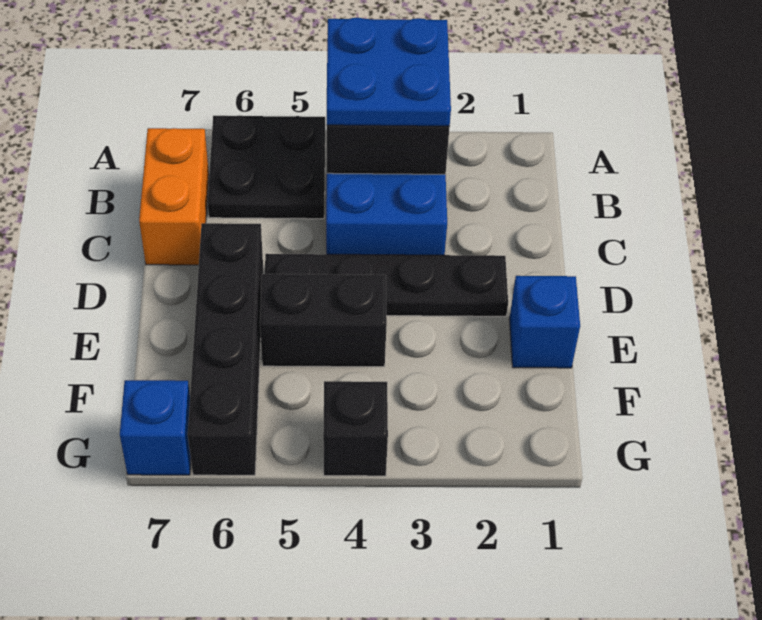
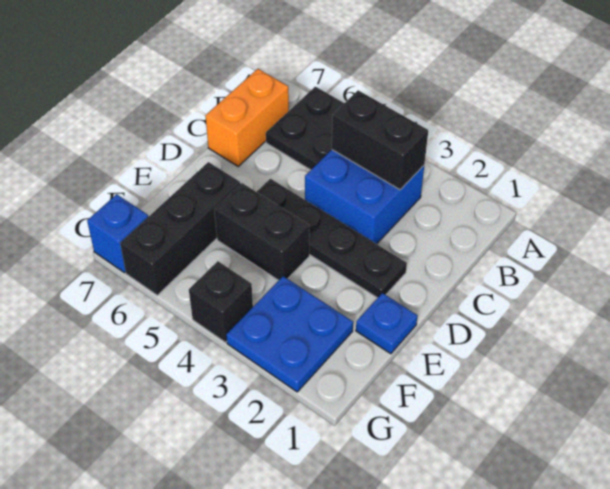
blue plate A3:B4 level 3 -> blue plate F2:G3 level 1
black brick D6:G6 level 1 -> black brick E6:G6 level 1
blue brick E1 level 1 -> blue plate E1 level 1

